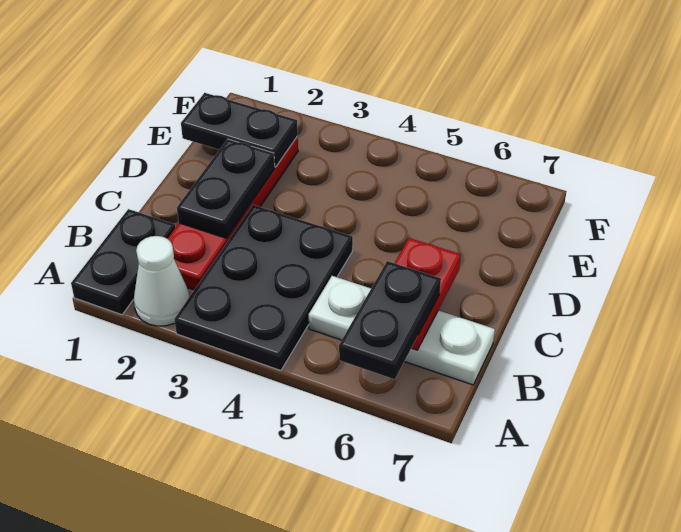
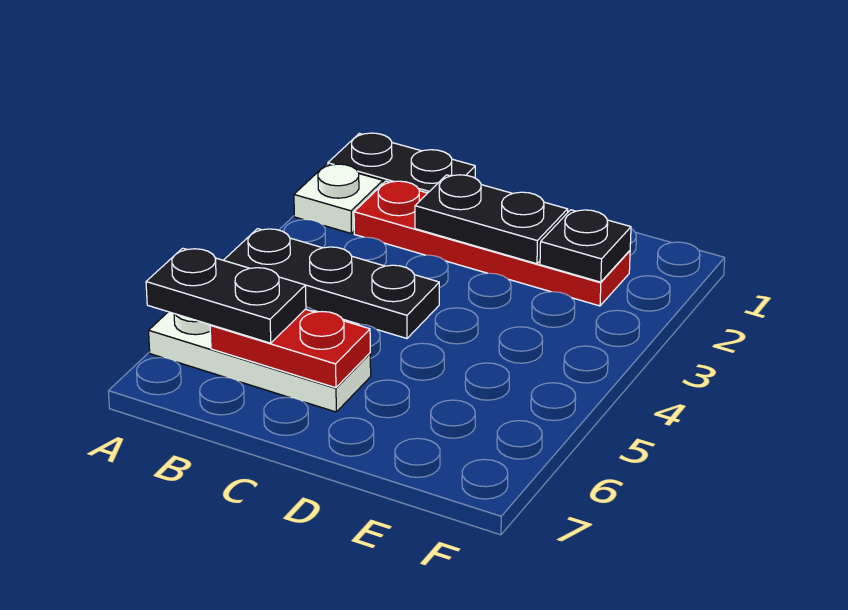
white cone A2 level 1 -> white plate A2 level 1
black plate A3:C4 level 1 -> black plate A4:C4 level 1
white plate B5:B7 level 1 -> white plate A6:C6 level 1
black plate E1:E2 level 2 -> black plate E2 level 2

